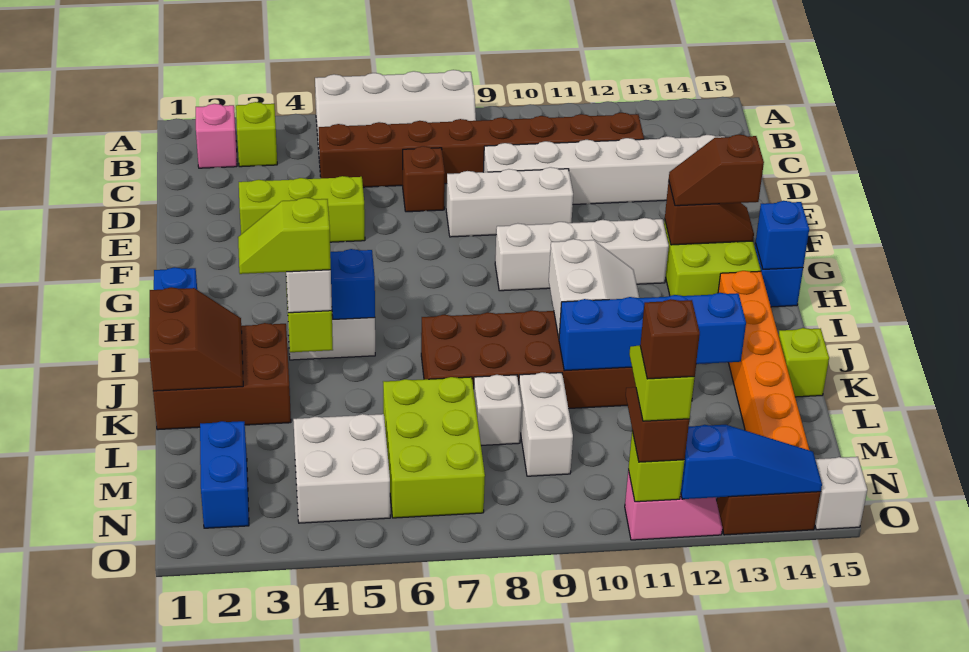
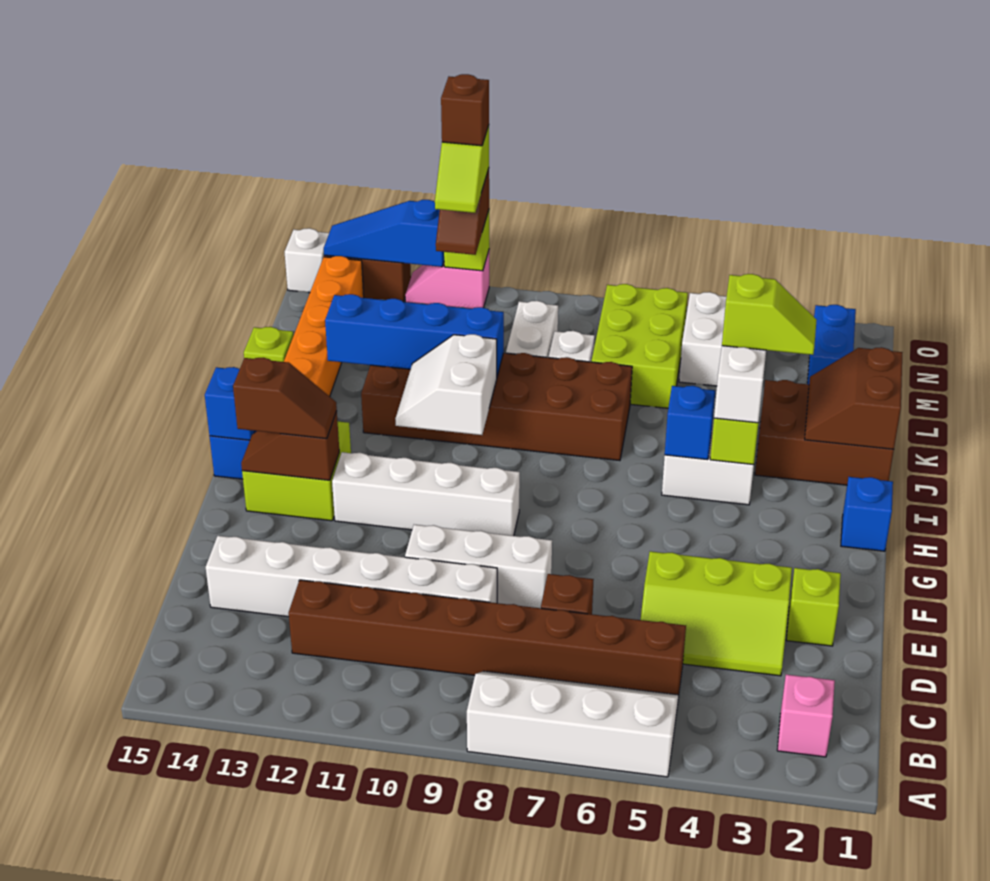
lime brick B3 level 1 -> lime brick E2 level 1

